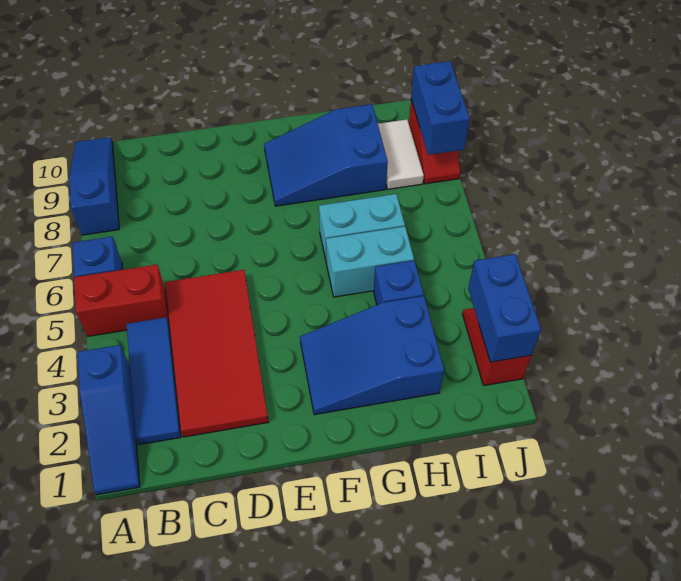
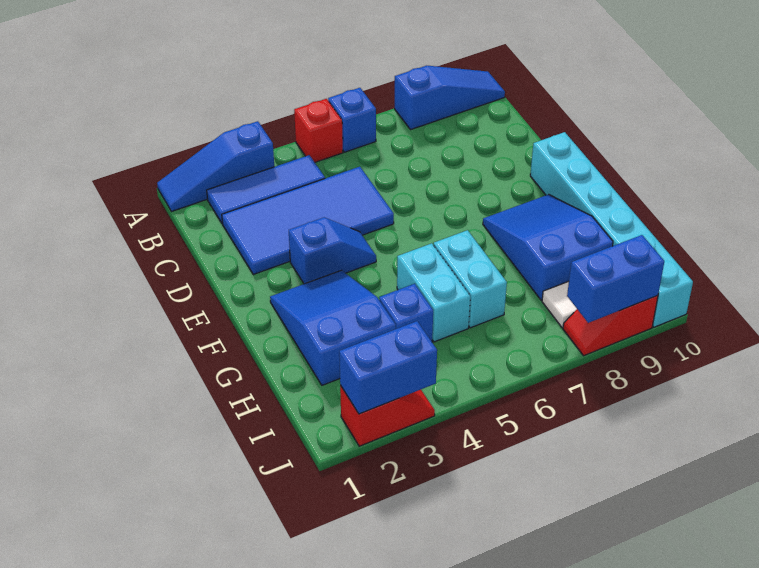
red brick A5:B5 level 1 -> red brick A5 level 1
red tile C2:D5 level 1 -> blue tile C2:D5 level 1
none -> blue slope E3:E4 level 1 top 3
none -> cyan brick E10:J10 level 1

